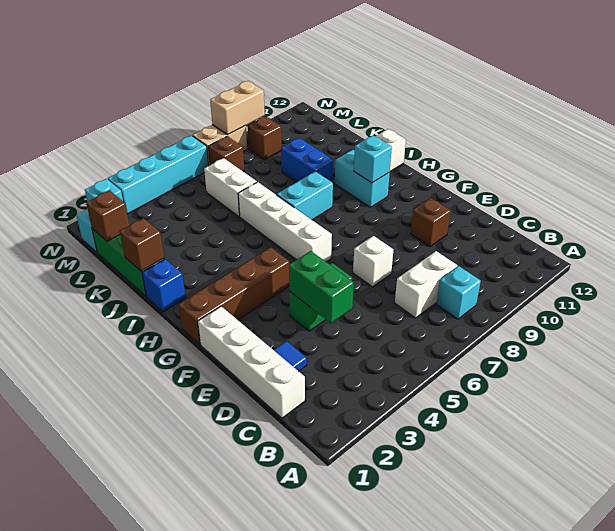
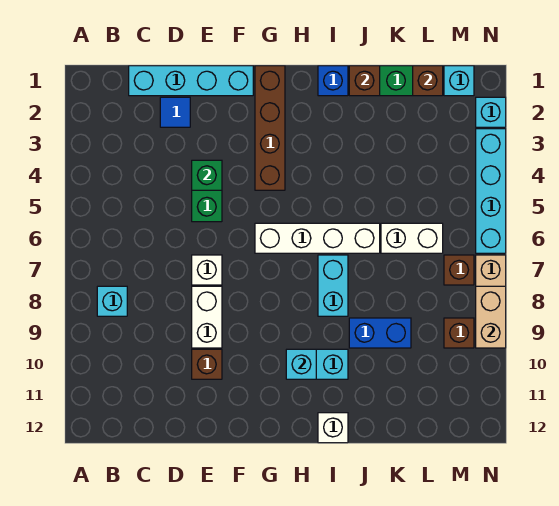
white brick C1:F1 level 1 -> cyan brick C1:F1 level 1
white brick C7:C8 level 1 -> white brick E8:E9 level 1
green brick D4:E4 level 2 -> green brick E4 level 2

